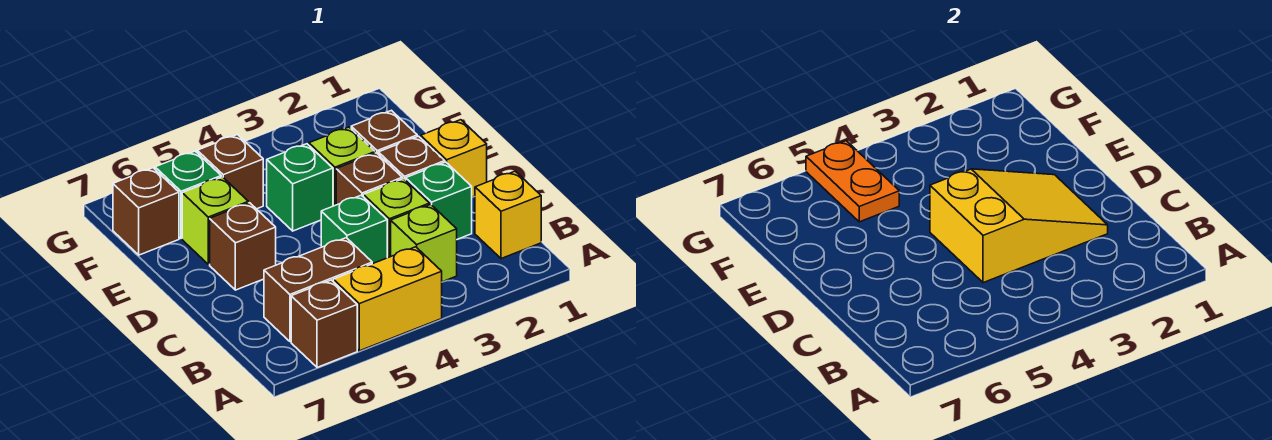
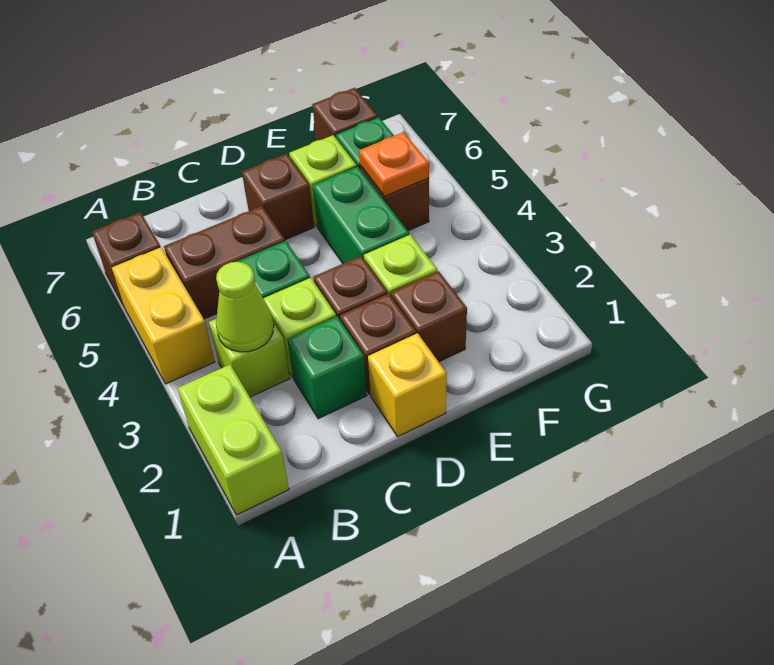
none -> lime brick A1:A2 level 1
yellow brick B1 level 1 -> none
none -> lime cone B3 level 2
brown brick B5:B6 level 1 -> brown brick B5:C5 level 1
yellow slope C2:D4 level 2 top 4 -> none
green brick E4 level 1 -> green brick E4:E5 level 1
orange plate F5:G5 level 2 -> orange plate F5 level 2

